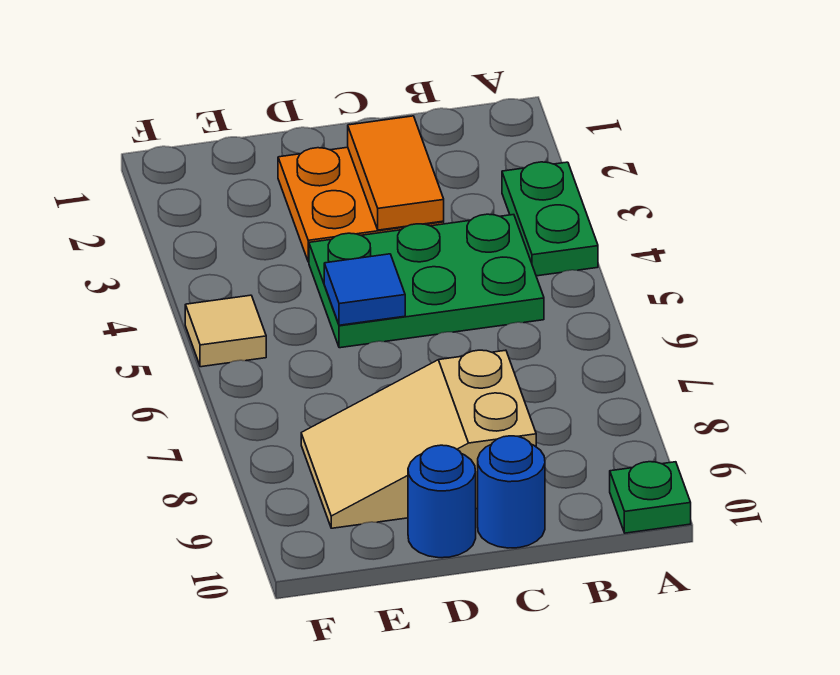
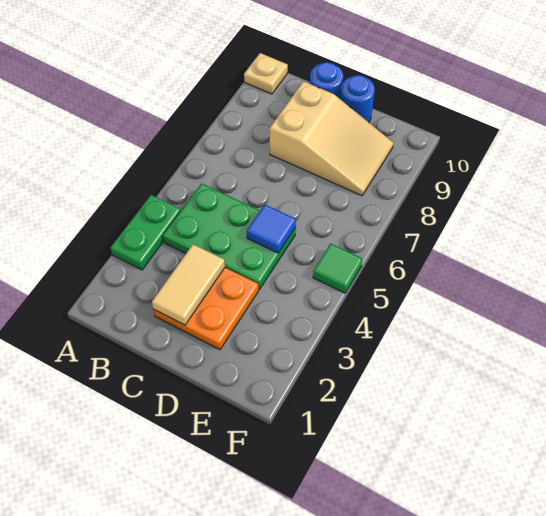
green plate A10 level 1 -> tan plate A10 level 1
orange tile C2:C3 level 2 -> tan tile C2:C3 level 2
tan tile F5 level 1 -> green tile F5 level 1

